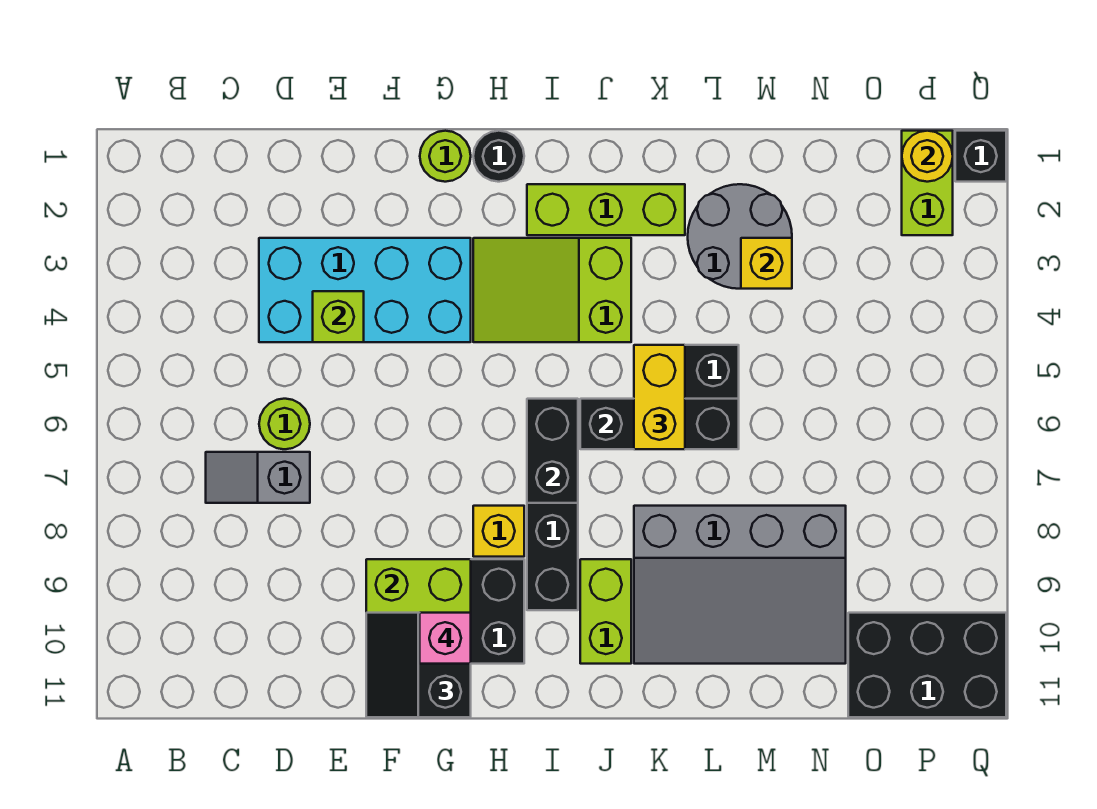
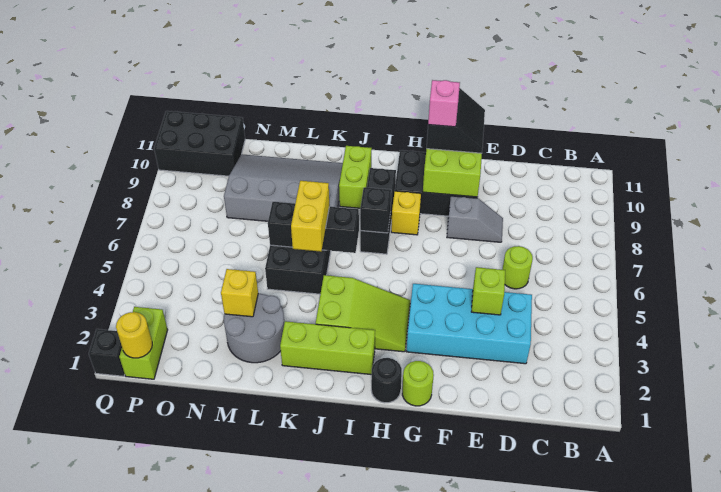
grey slope C7:D7 level 1 top D -> grey slope E8:F8 level 1 top F
black brick I6:I7 level 2 -> black brick I7 level 2

